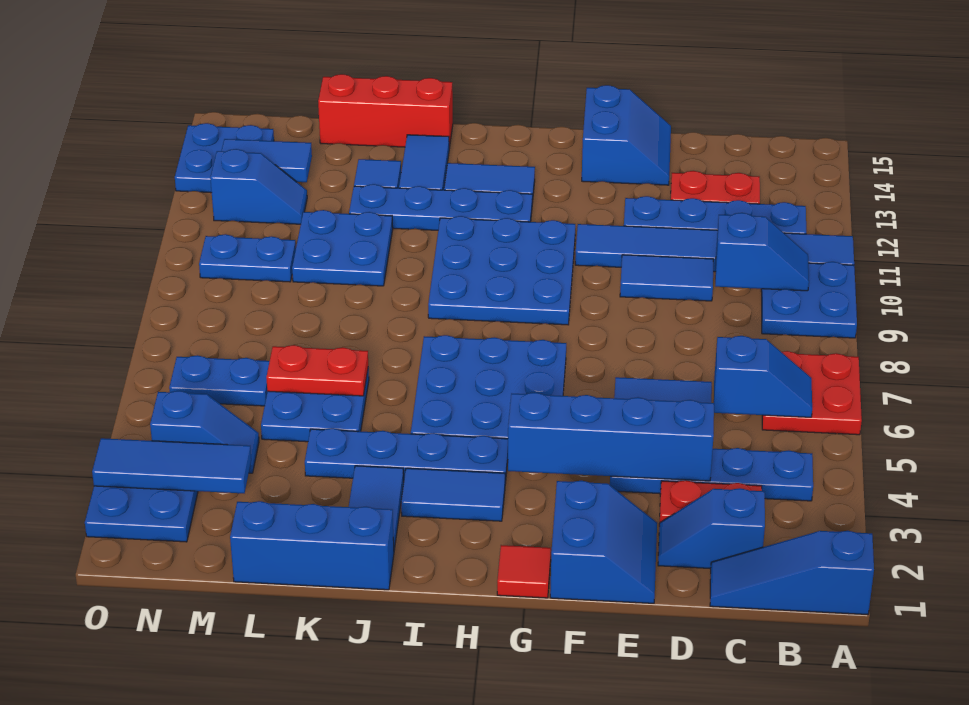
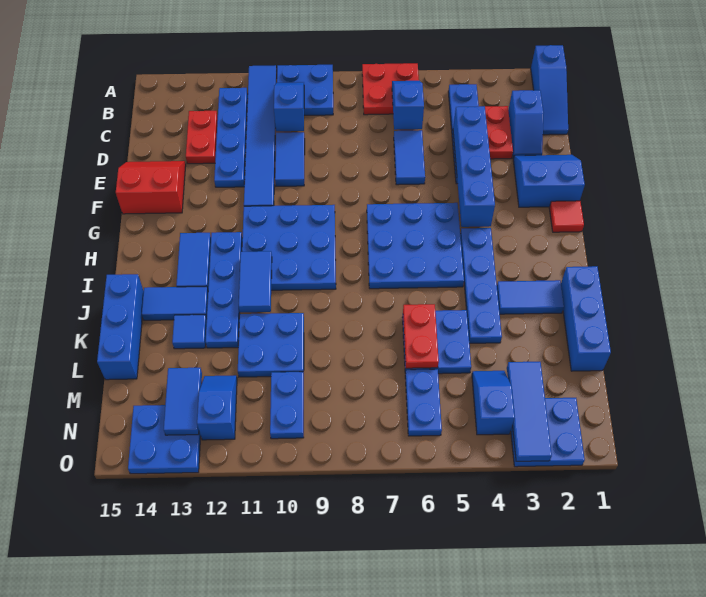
blue slope E14:F15 level 1 top F -> red slope E14:F15 level 1 top F
blue tile H3:I3 level 1 -> blue tile I11:J11 level 2
red brick J15:L15 level 1 -> blue brick J15:L15 level 1

